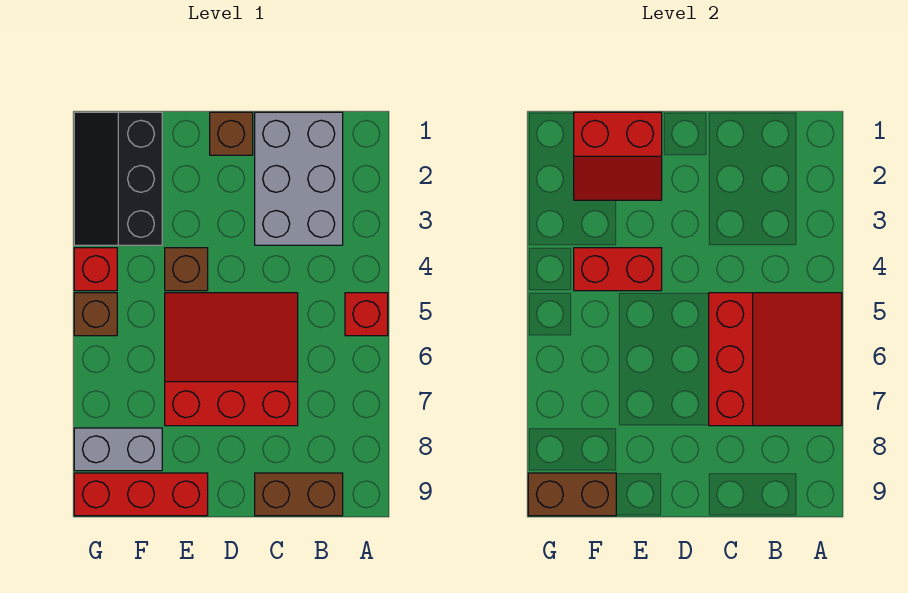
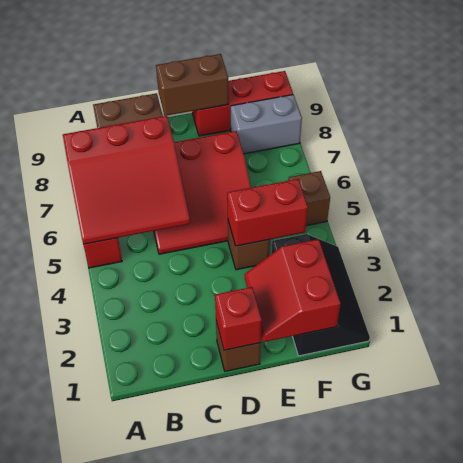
red slope A5:C7 level 2 top C -> red slope A5:C7 level 2 top 7
grey brick B1:C3 level 1 -> none
red slope E1:F2 level 2 top 1 -> red slope E1:F2 level 2 top F
brown brick F9:G9 level 2 -> brown brick D9:E9 level 2
red brick G4 level 1 -> red brick D1 level 2

